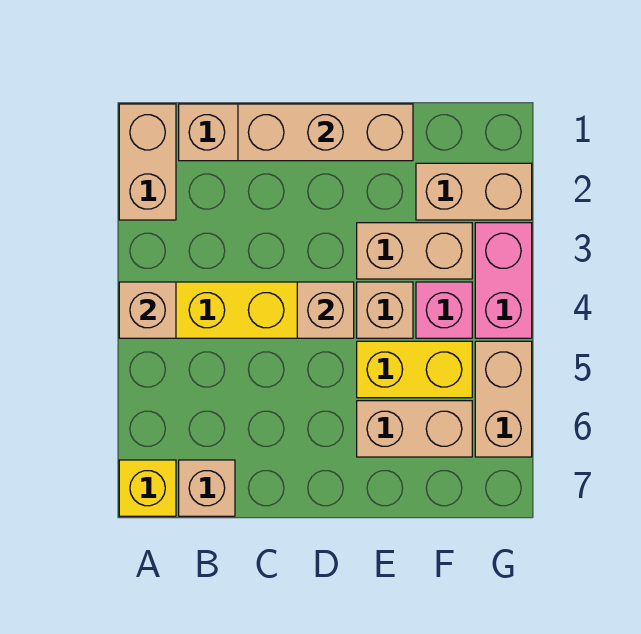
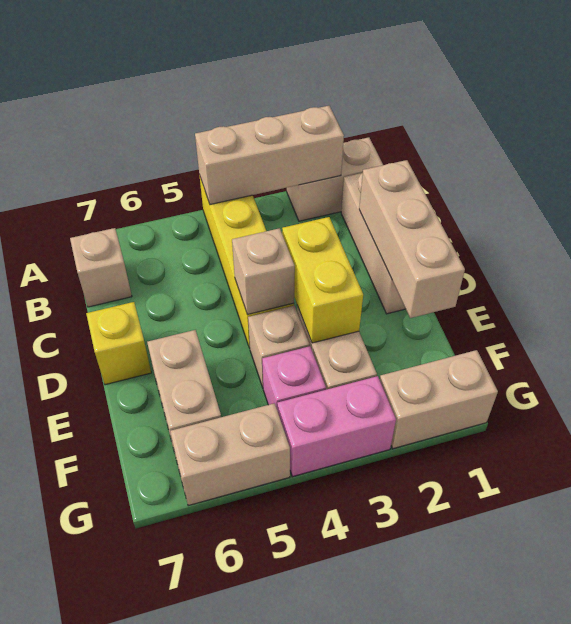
tan brick A4 level 2 -> tan brick A2:A4 level 2
yellow brick A7 level 1 -> yellow brick D7 level 1
yellow brick E5:F5 level 1 -> yellow brick D3:E3 level 2
tan brick F2:G2 level 1 -> tan brick G1:G2 level 1

